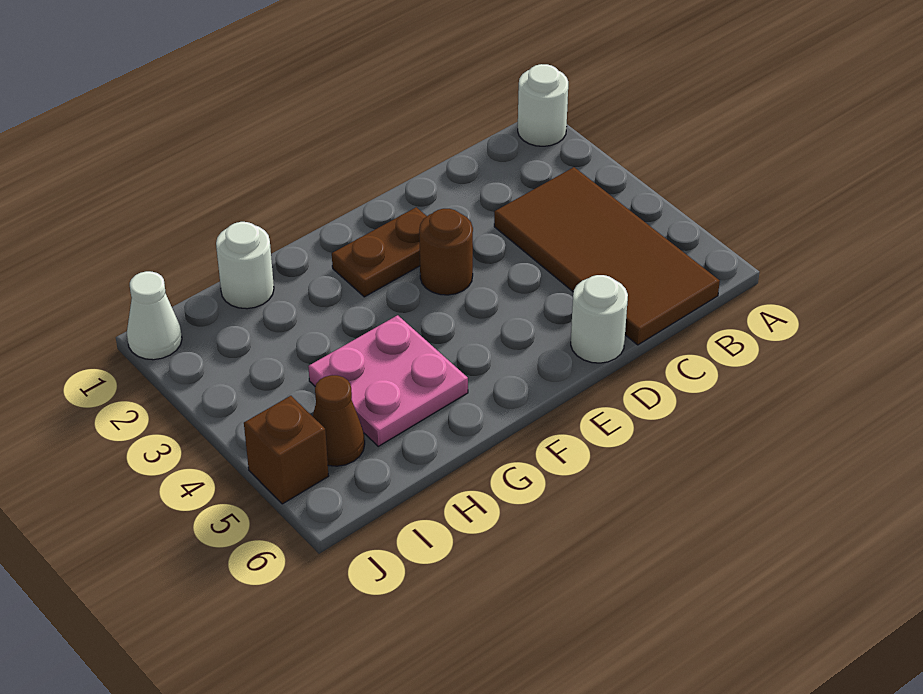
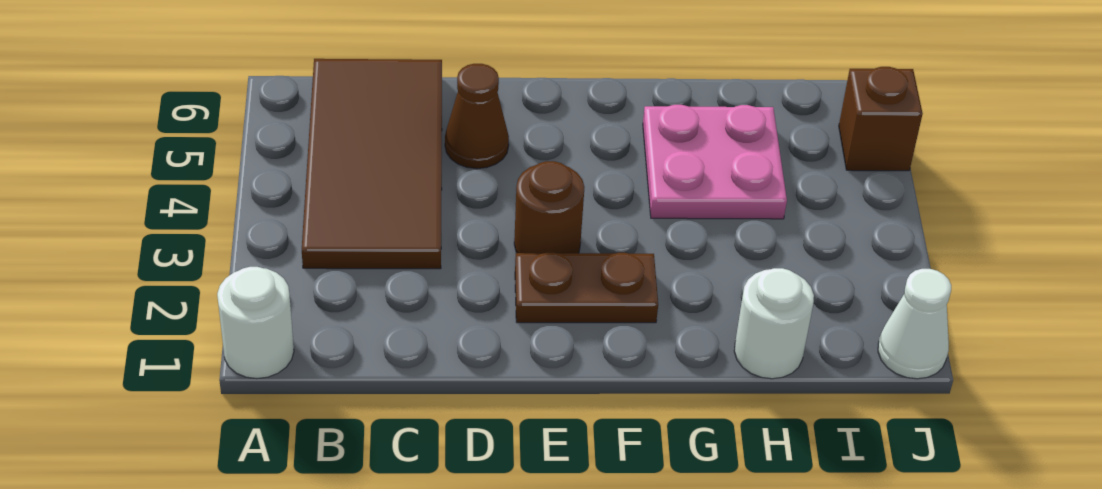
white round brick D6 level 1 -> none
brown cone I5 level 1 -> brown cone D5 level 1

